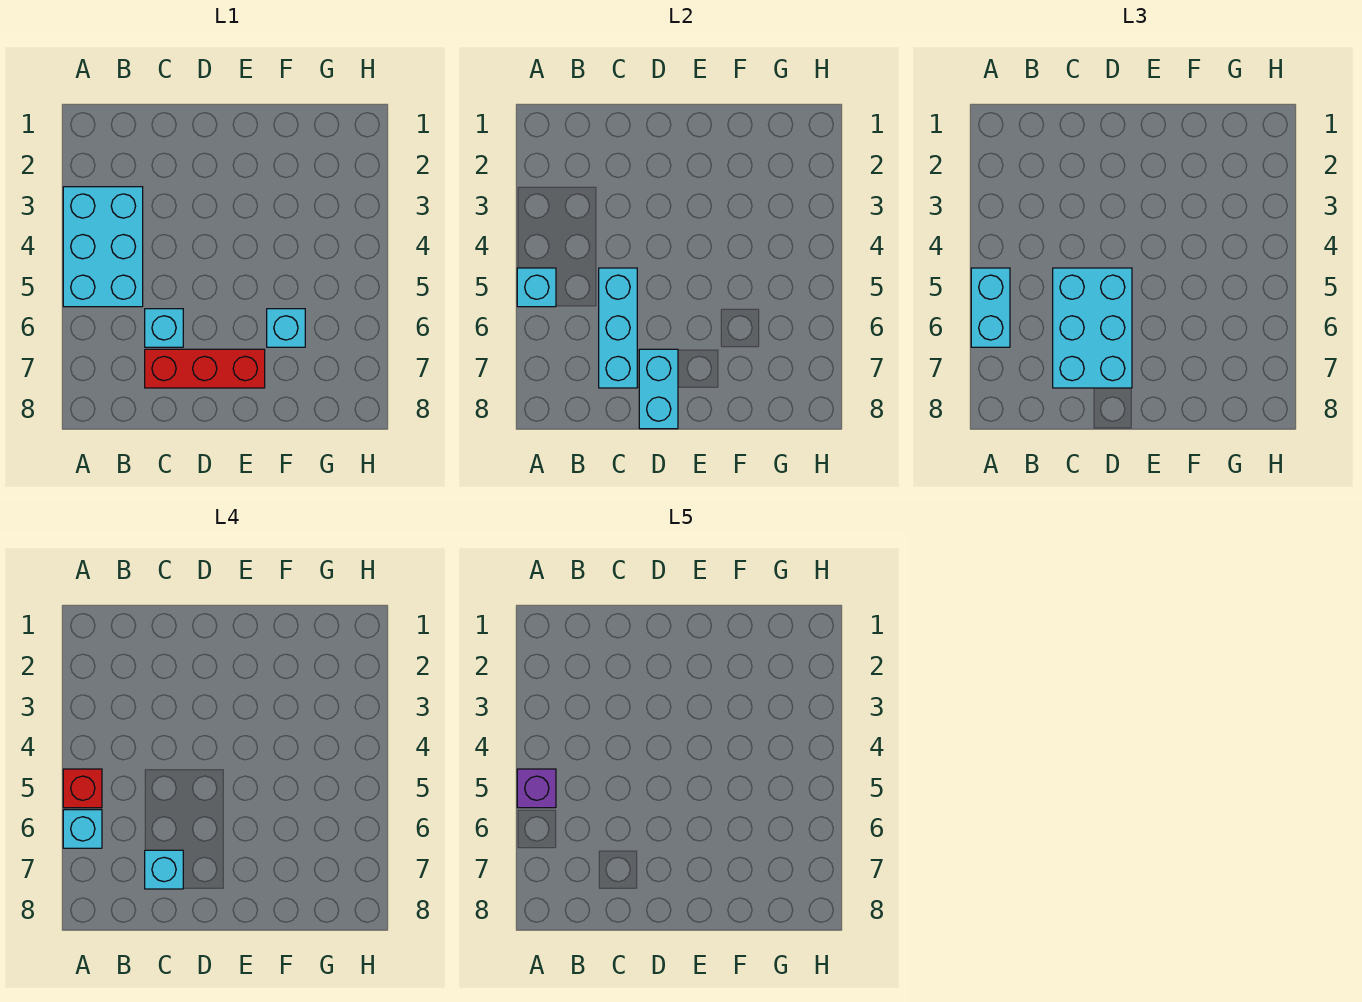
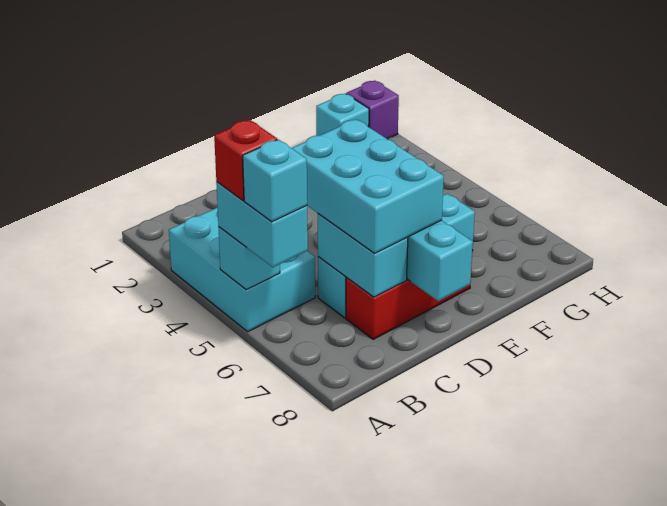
purple brick A5 level 5 -> purple brick H1 level 1
cyan brick C5:C7 level 2 -> cyan brick C6:C7 level 2
cyan brick C7 level 4 -> cyan brick G1 level 1

